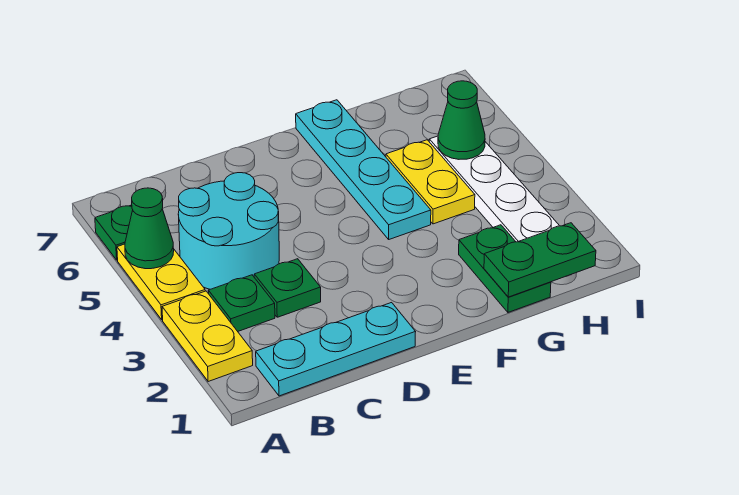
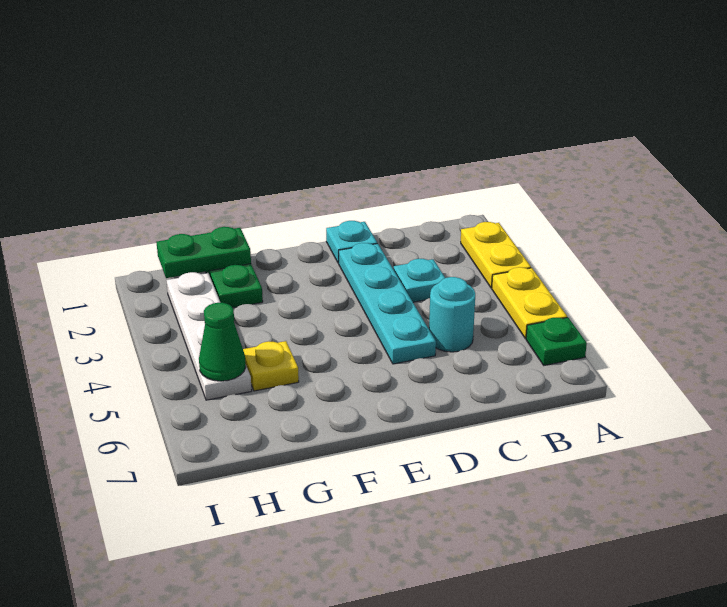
green cone A5 level 2 -> none
cyan plate B1:D1 level 1 -> cyan plate D1 level 1
green plate B3 level 1 -> none
cyan round brick B4:C5 level 1 -> cyan round brick C5 level 1
green plate C3 level 1 -> cyan plate C3 level 1
cyan plate F4:F7 level 1 -> cyan plate D2:D5 level 1
yellow plate G4:G5 level 1 -> yellow plate G5 level 1

